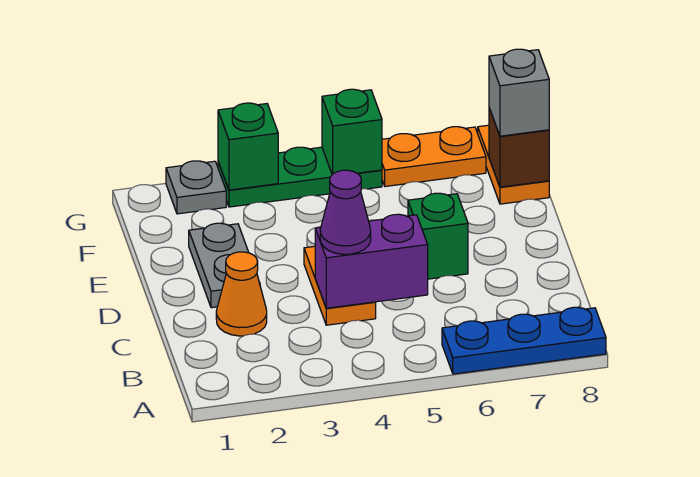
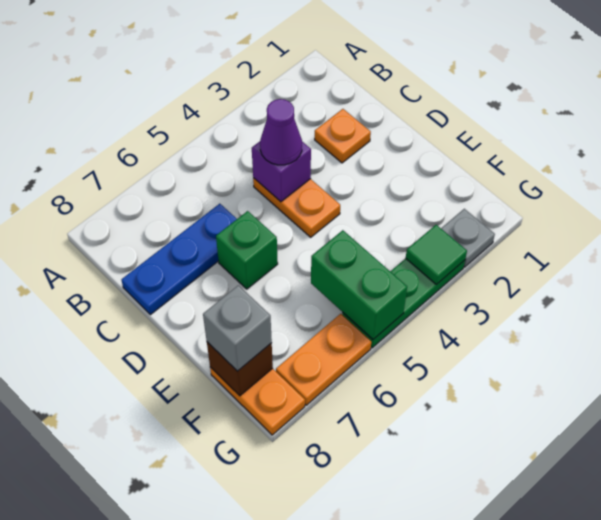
blue plate A6:A8 level 1 -> blue plate C6:C8 level 1
orange cone C2 level 1 -> orange plate C2 level 1
purple brick C4:C5 level 2 -> purple brick C4 level 2
grey plate D2:E2 level 1 -> none
green brick G3 level 2 -> green tile G3 level 2
green brick G5 level 2 -> green brick F5:G5 level 2

